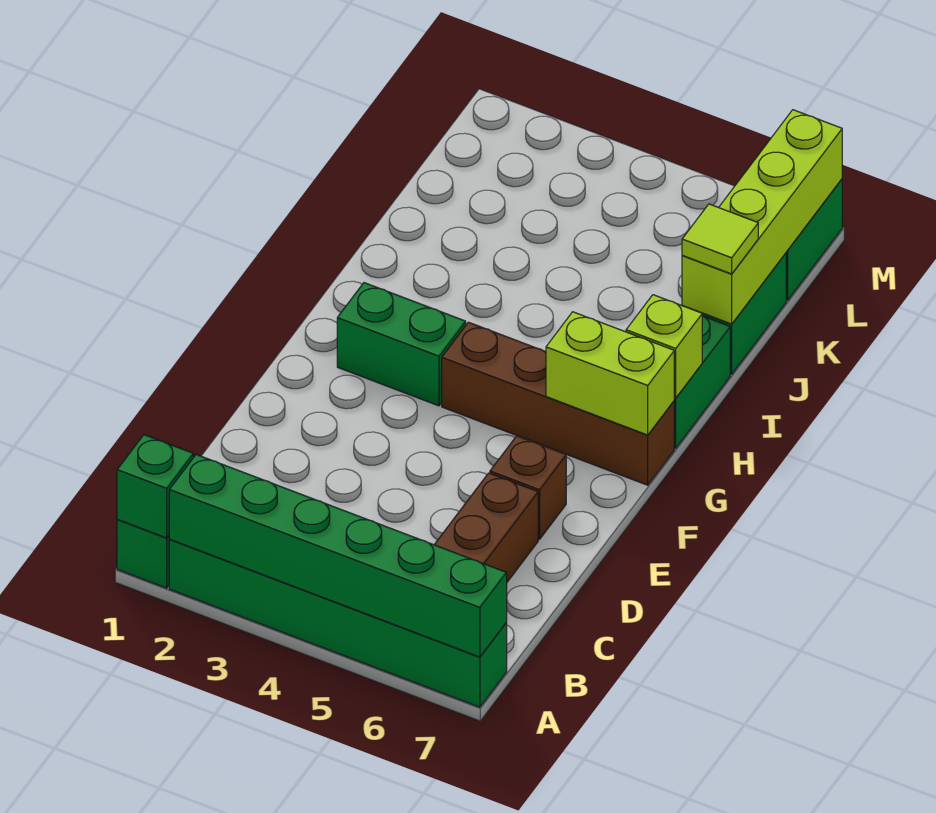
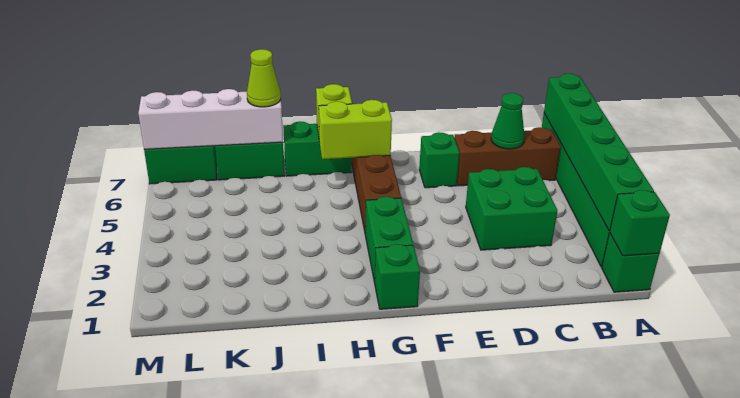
none -> green brick C3:D4 level 1
none -> green cone C6 level 2
brown brick E6 level 1 -> green brick E6 level 1
none -> green brick G1 level 1
lime brick G6:G7 level 2 -> lime brick G6:H6 level 2
lime brick J7:M7 level 2 -> white brick J7:M7 level 2
lime tile J7 level 3 -> lime cone J7 level 3

